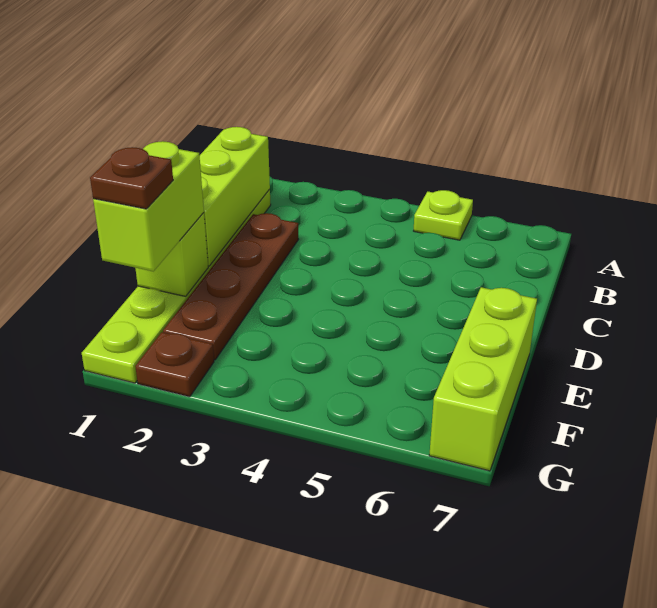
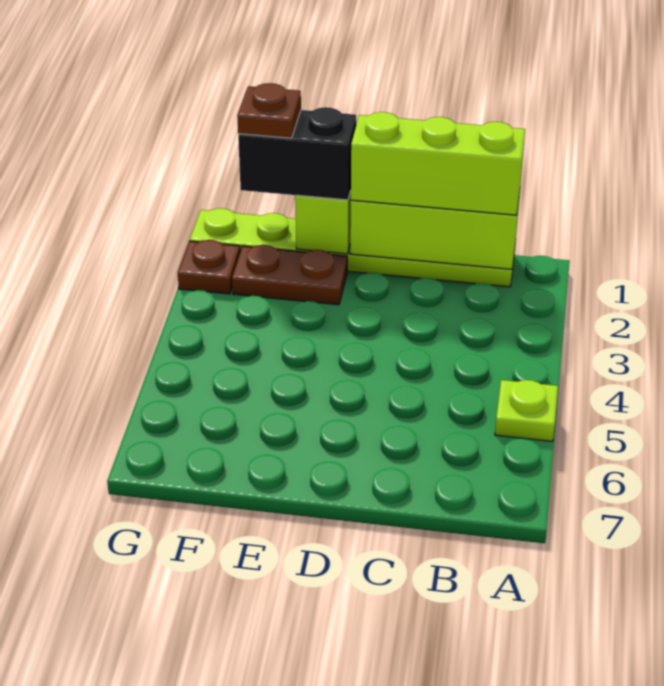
brown plate C2:F2 level 1 -> brown plate E2:F2 level 1
lime brick E1:F1 level 3 -> black brick E1:F1 level 3
lime brick E7:G7 level 1 -> lime brick B1:D1 level 3

